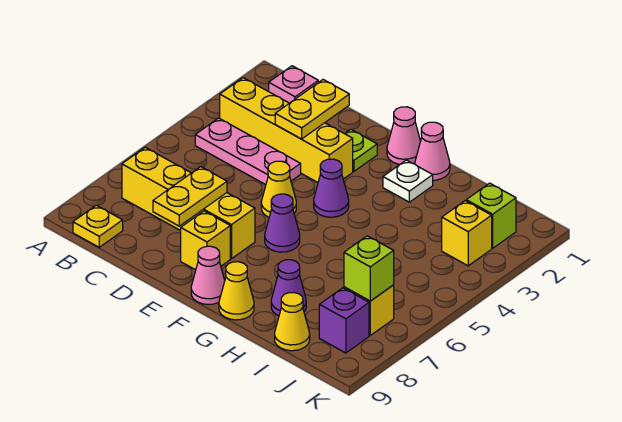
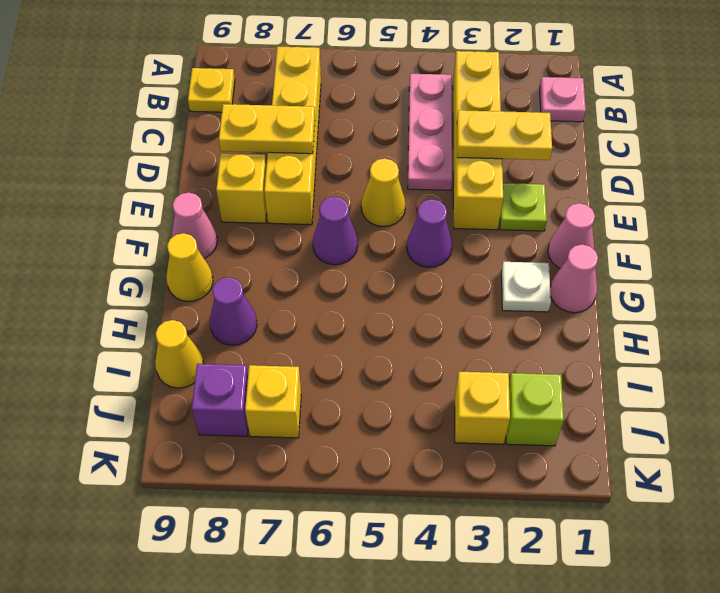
lime brick J7 level 2 -> none

